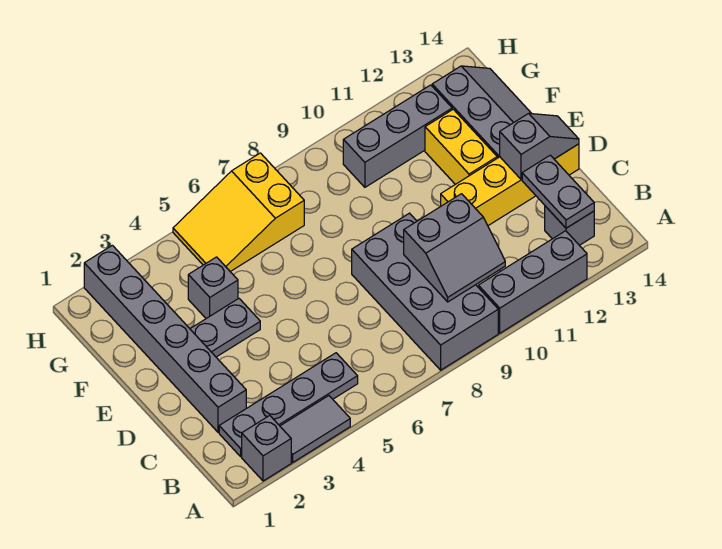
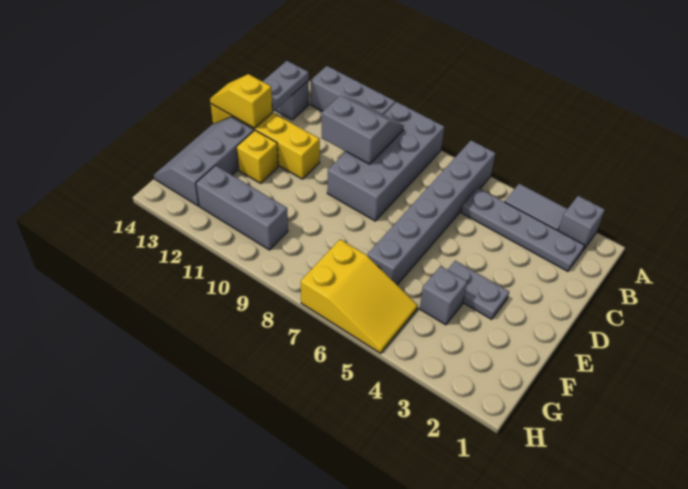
grey brick C2:H2 level 1 -> grey brick A6:F6 level 1
grey slope D13:D14 level 2 top 13 -> yellow slope D13:D14 level 2 top 13
yellow brick E12:F12 level 1 -> yellow brick E12 level 1

